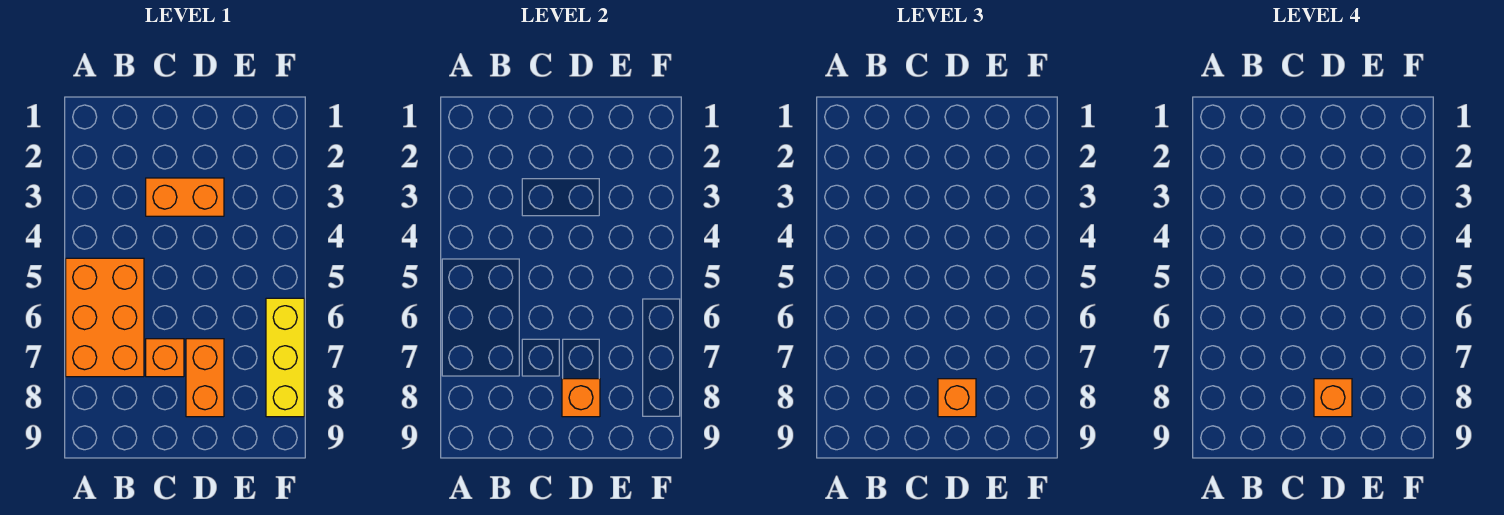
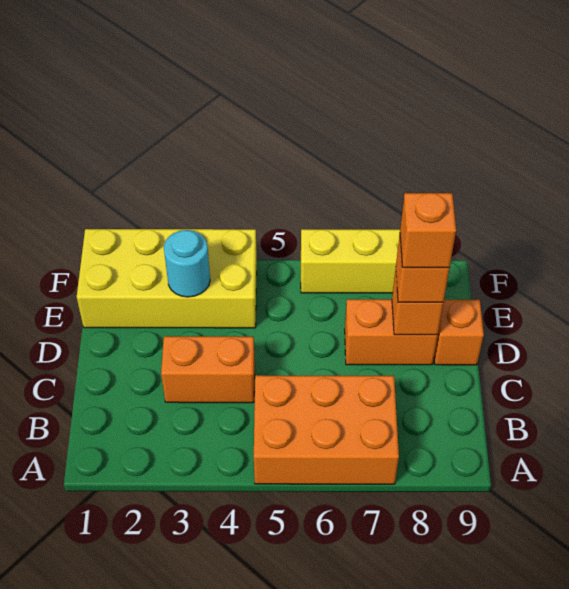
orange brick C3:D3 level 1 -> orange brick C3:C4 level 1
orange brick C7 level 1 -> orange brick D9 level 1
none -> yellow brick E1:F4 level 1
none -> cyan round brick E3 level 2

